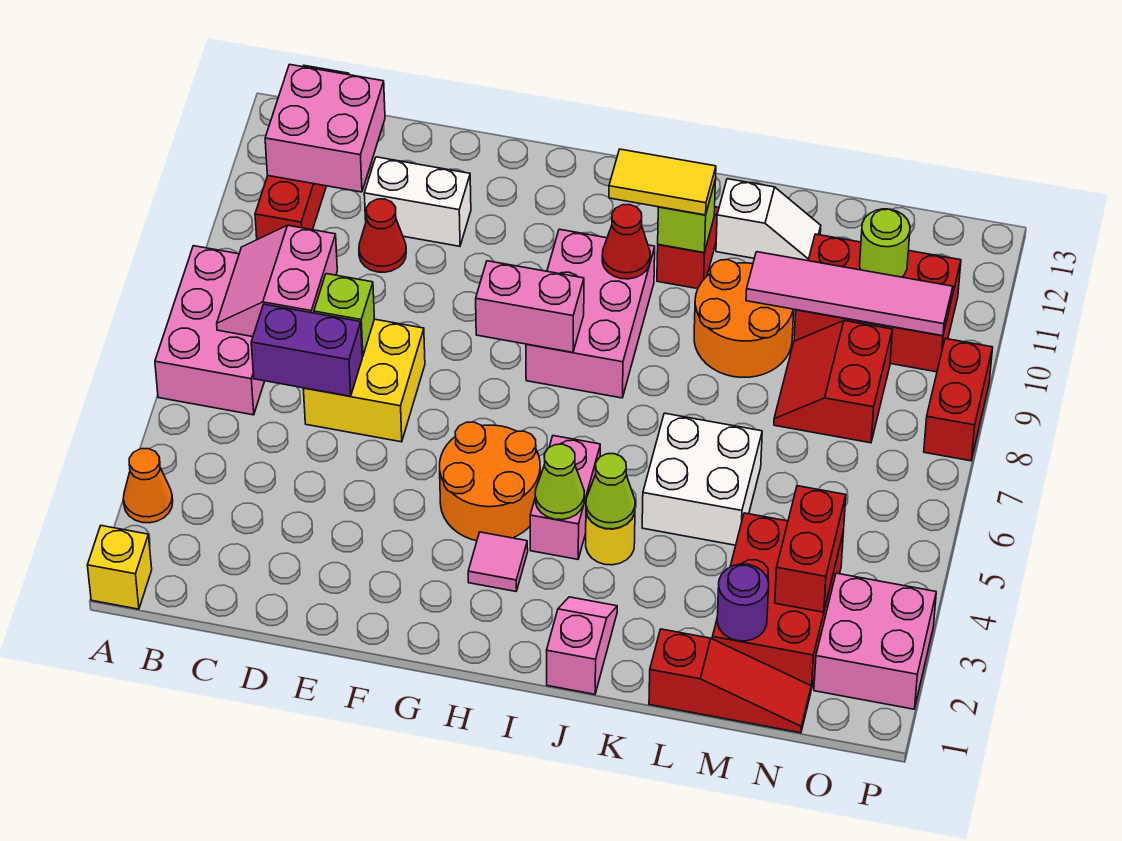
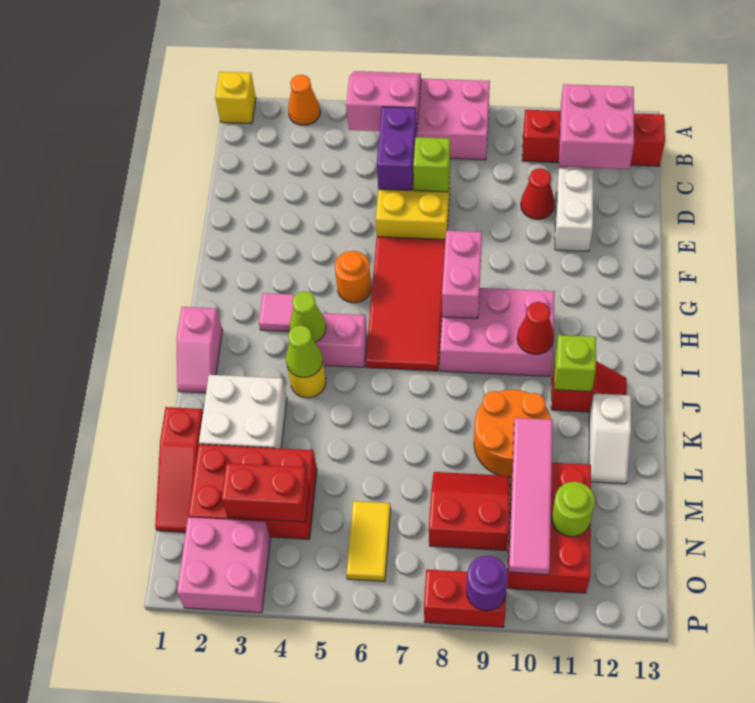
pink slope B7:C8 level 2 top C -> pink slope A5:B6 level 2 top B
none -> red tile F6:I7 level 1
orange round brick G4:H5 level 1 -> orange round brick G5 level 1
yellow tile I11:J11 level 3 -> yellow tile N6:O6 level 1
pink slope J1:J2 level 1 top 1 -> pink slope I1:J1 level 1 top I
white brick K5:L6 level 1 -> white brick K2:L3 level 1
purple round brick M2 level 2 -> purple round brick P9 level 2

